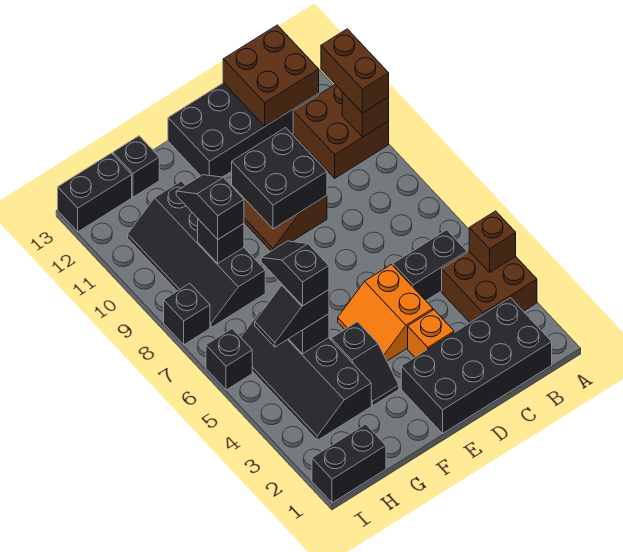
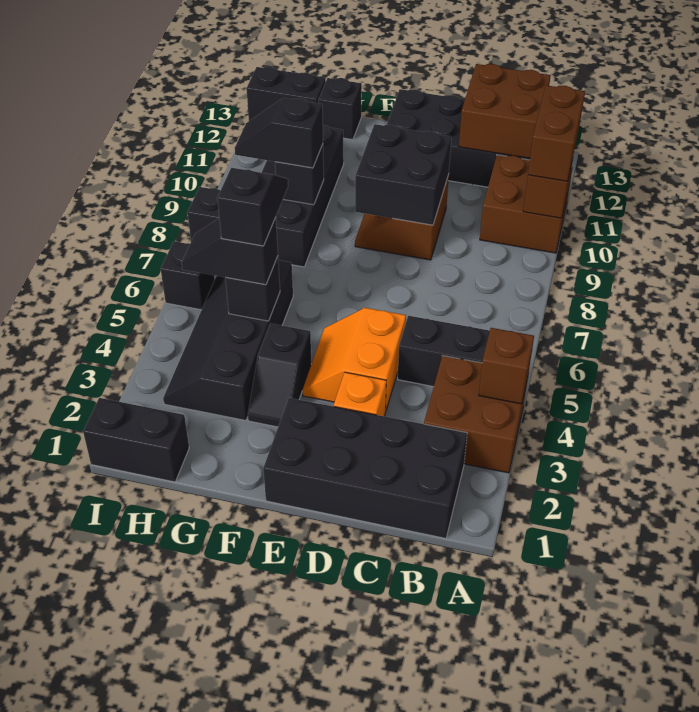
black slope G9:G10 level 3 top 9 -> black slope G9:H9 level 3 top G

